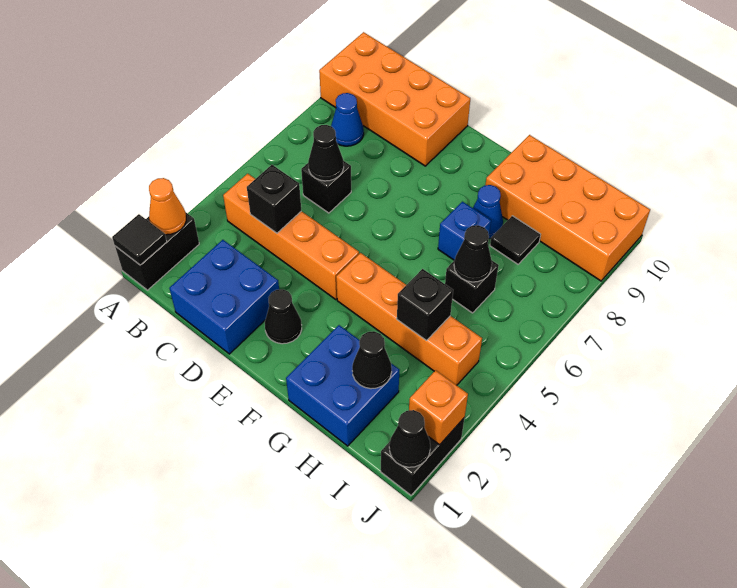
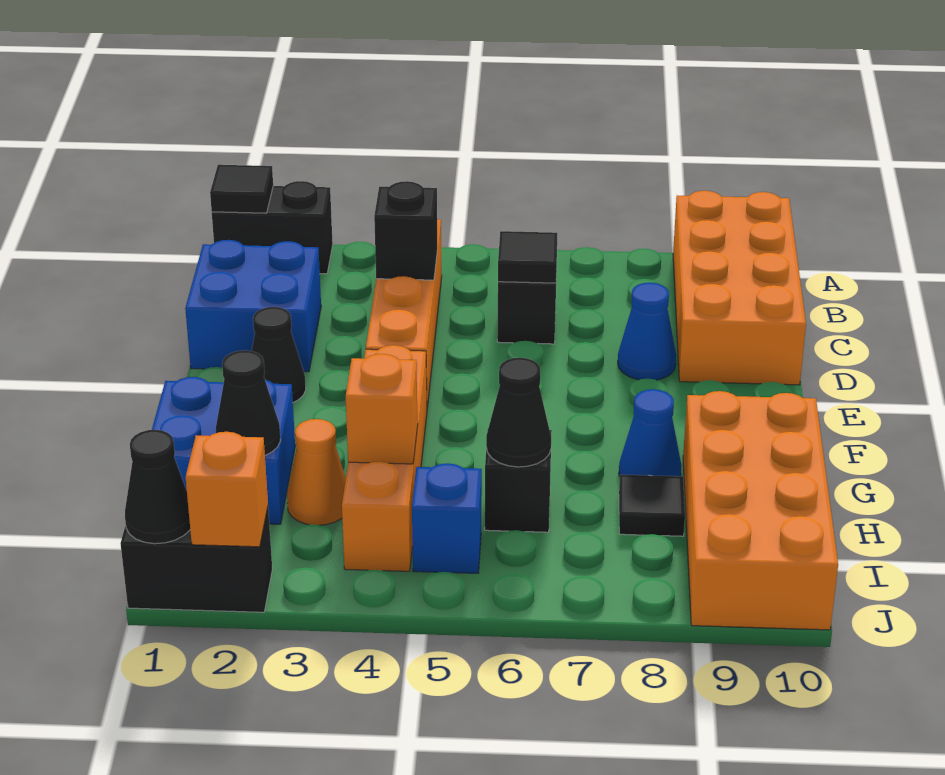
orange cone A2 level 2 -> orange cone H3 level 1
blue cone B8 level 1 -> blue cone D8 level 1
black cone C6 level 2 -> black tile C6 level 2
blue brick G7 level 1 -> blue brick I5 level 1
black brick H4 level 2 -> orange brick H4 level 2

